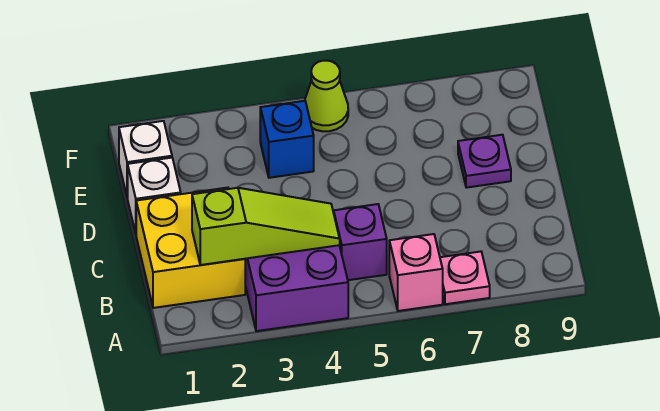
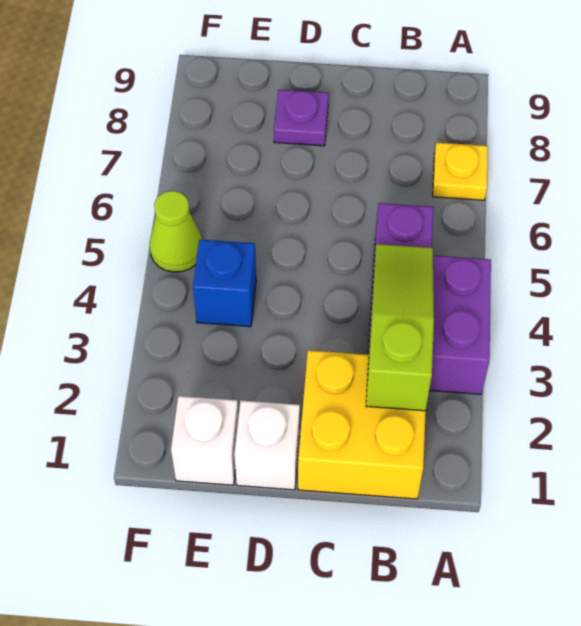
pink brick A6 level 1 -> none
pink plate A7 level 1 -> yellow plate A7 level 1

